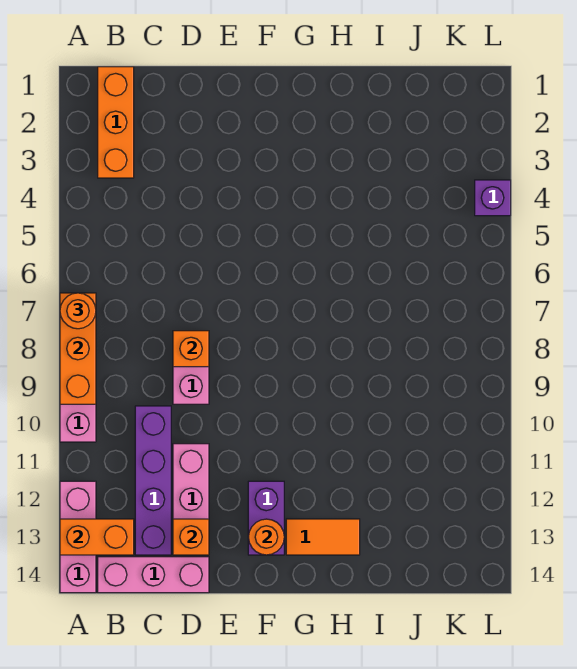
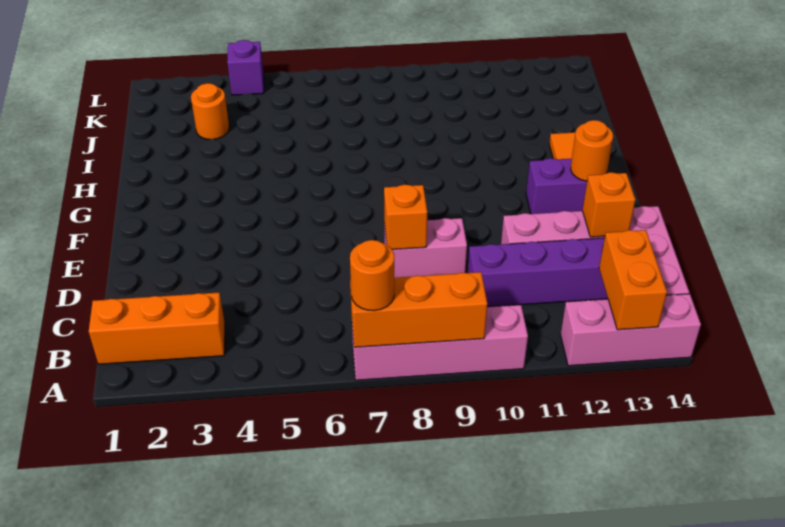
none -> orange round brick J3 level 1

